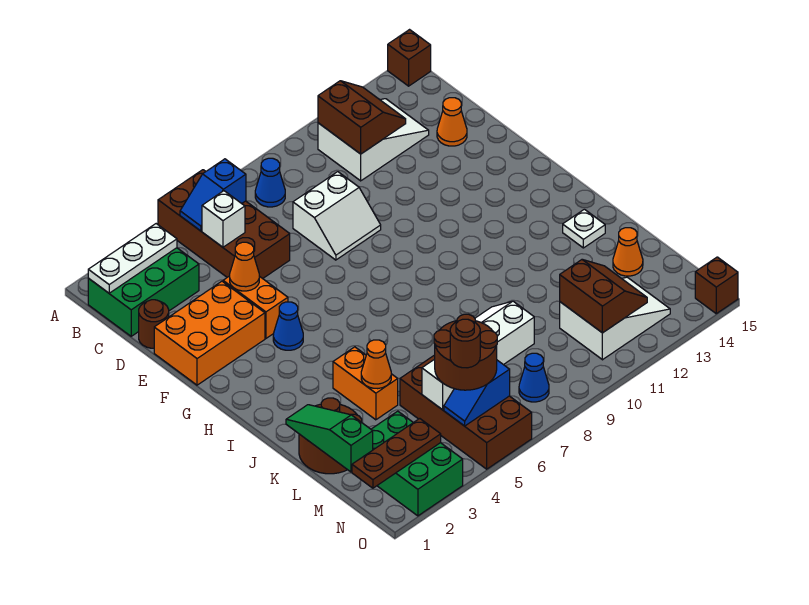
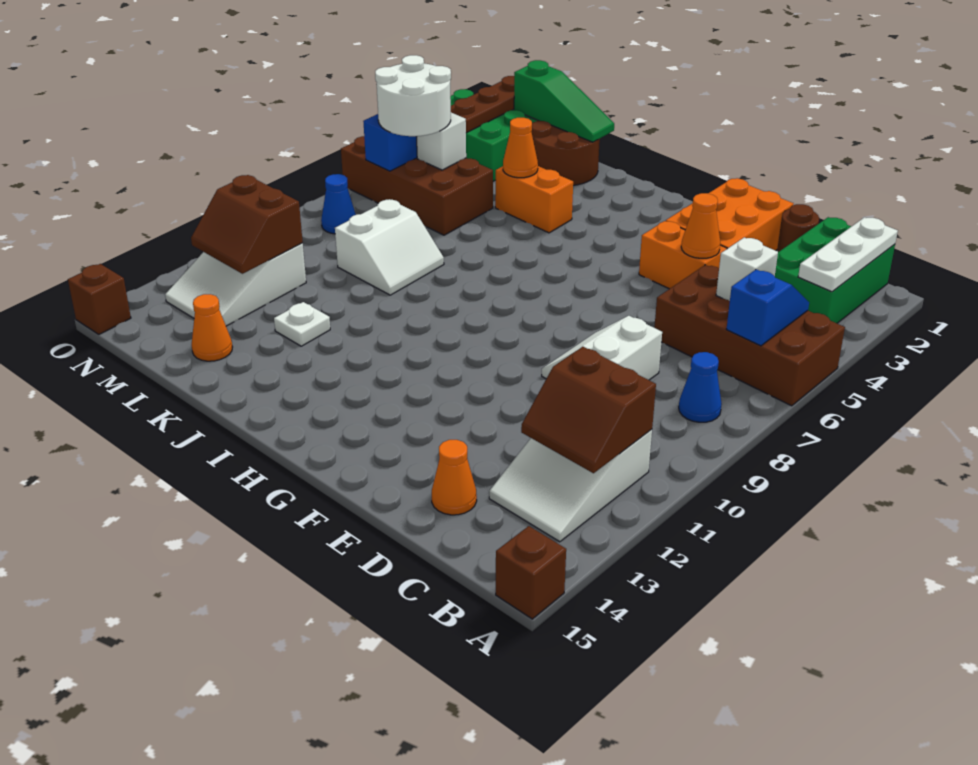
blue cone G4 level 1 -> none
white plate J14 level 1 -> white plate K12 level 1
brown round brick M5:N6 level 3 -> white round brick M5:N6 level 3
brown round brick N5 level 4 -> none

